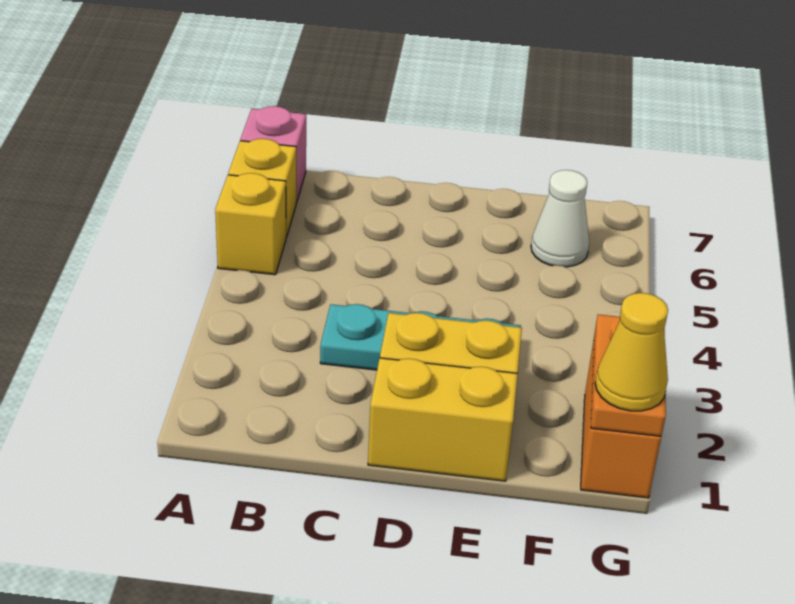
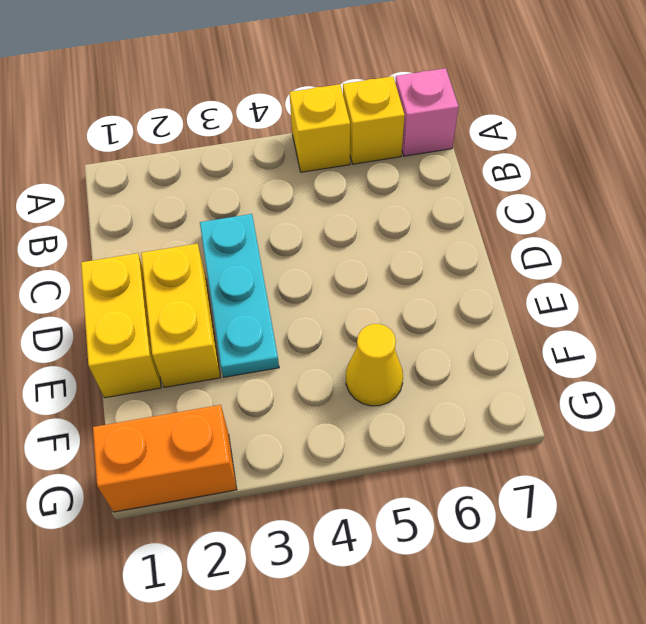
white cone F6 level 1 -> none
orange plate G1:G2 level 2 -> none
yellow cone G1 level 3 -> yellow cone F5 level 1

